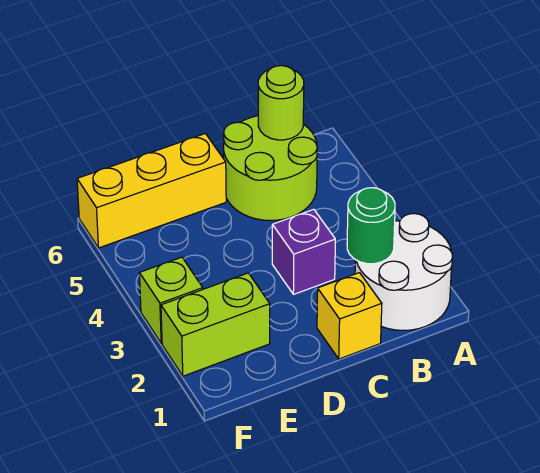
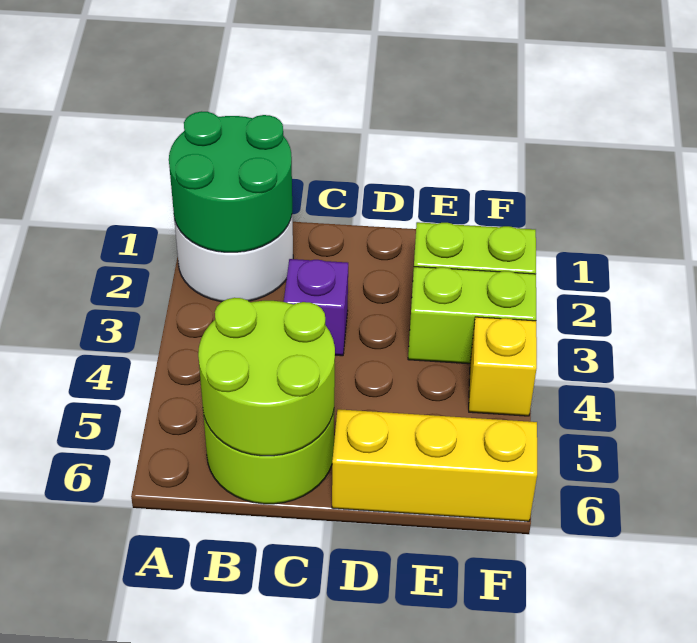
green round brick B2 level 2 -> green round brick A1:B2 level 2
lime round brick B6 level 2 -> lime round brick B5:C6 level 2
yellow brick C1 level 1 -> yellow brick F4 level 1
lime brick F3 level 1 -> lime brick E3:F3 level 1

